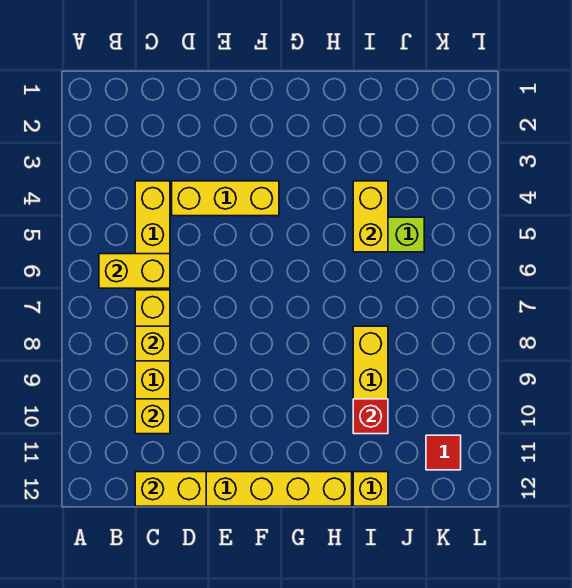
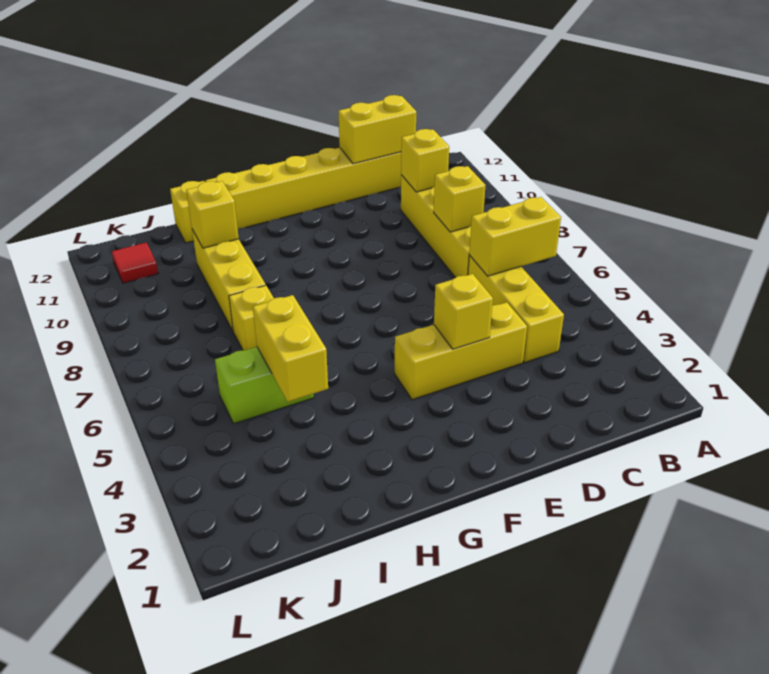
none -> yellow brick E4 level 2
none -> yellow brick I7 level 1
red brick I10 level 2 -> yellow brick I10 level 2

